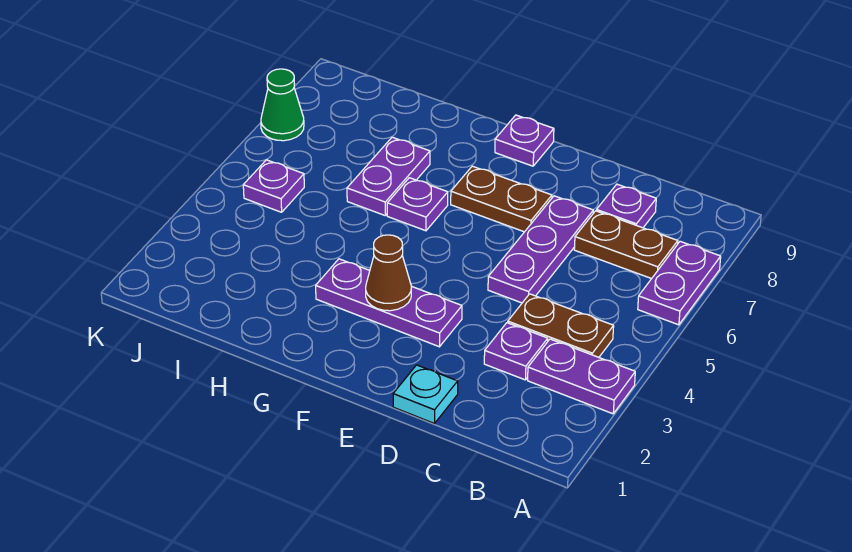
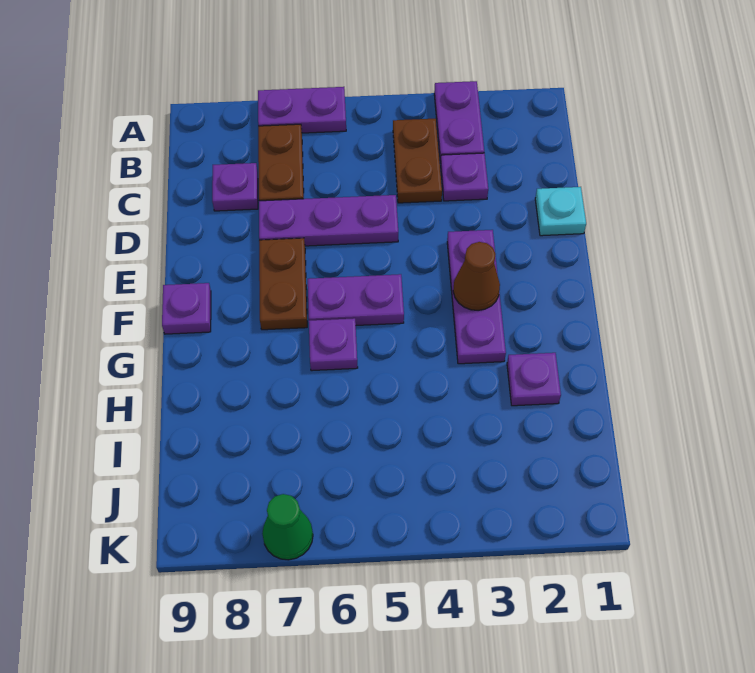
purple plate H6:H7 level 1 -> purple plate F5:F6 level 1
purple plate J5 level 1 -> purple plate H2 level 1

